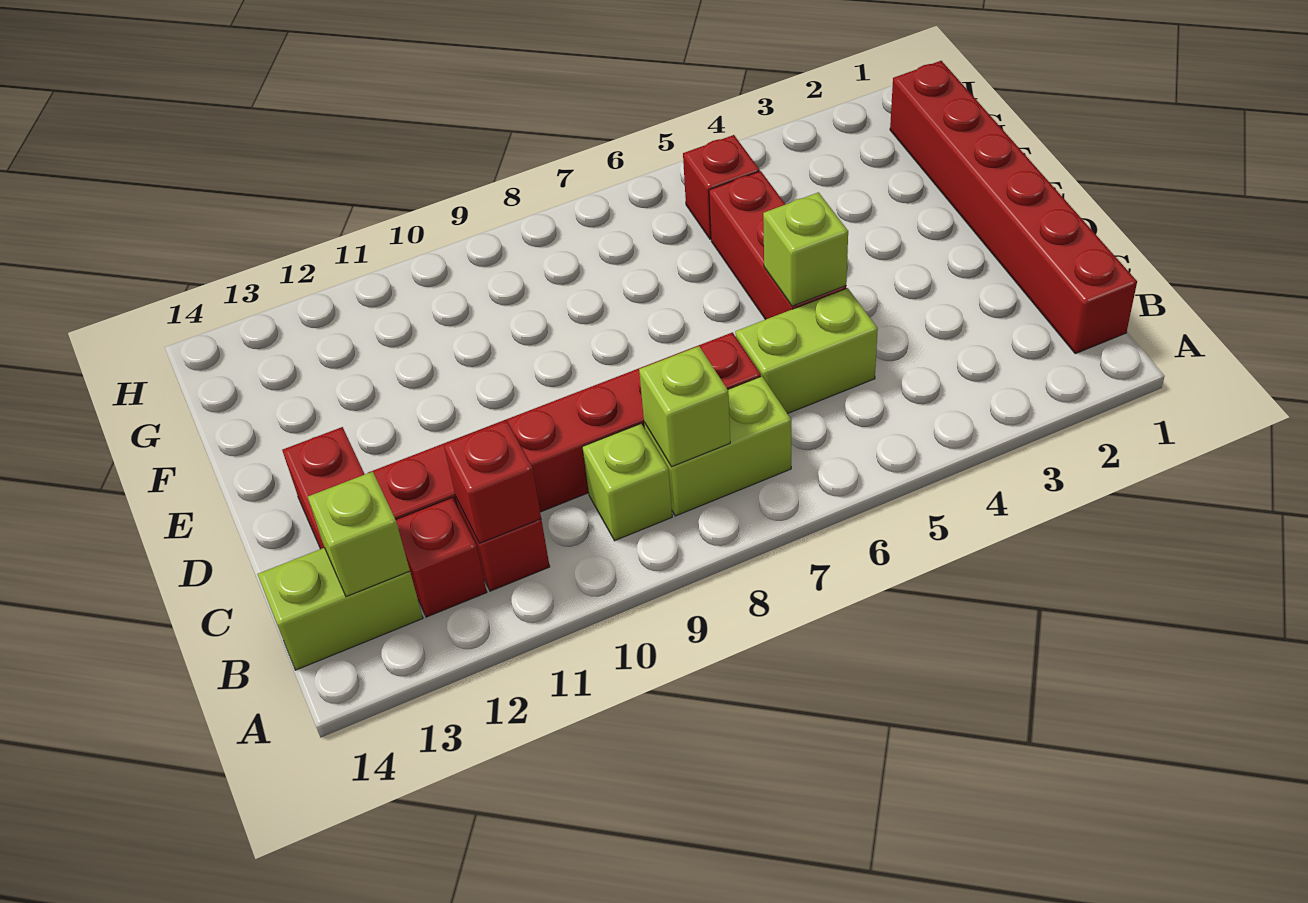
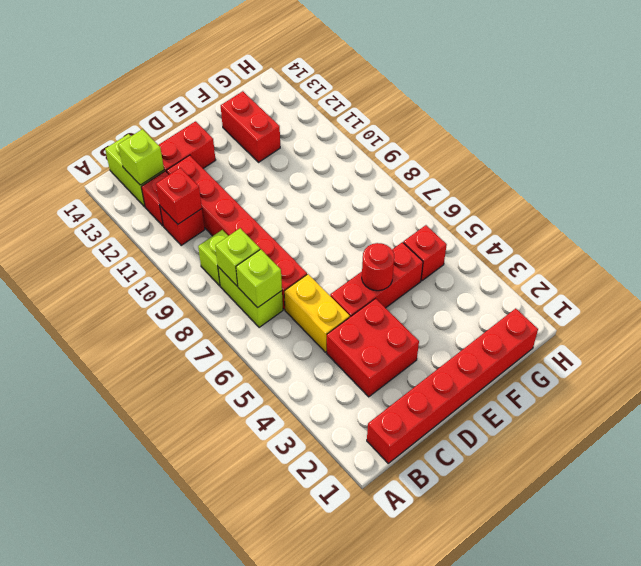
none -> red brick C3:D4 level 1
lime brick C5:C6 level 1 -> yellow brick C5:C6 level 1
lime brick D5 level 2 -> lime brick B7 level 2
none -> red round brick E5 level 2
none -> red brick F12:F13 level 1

